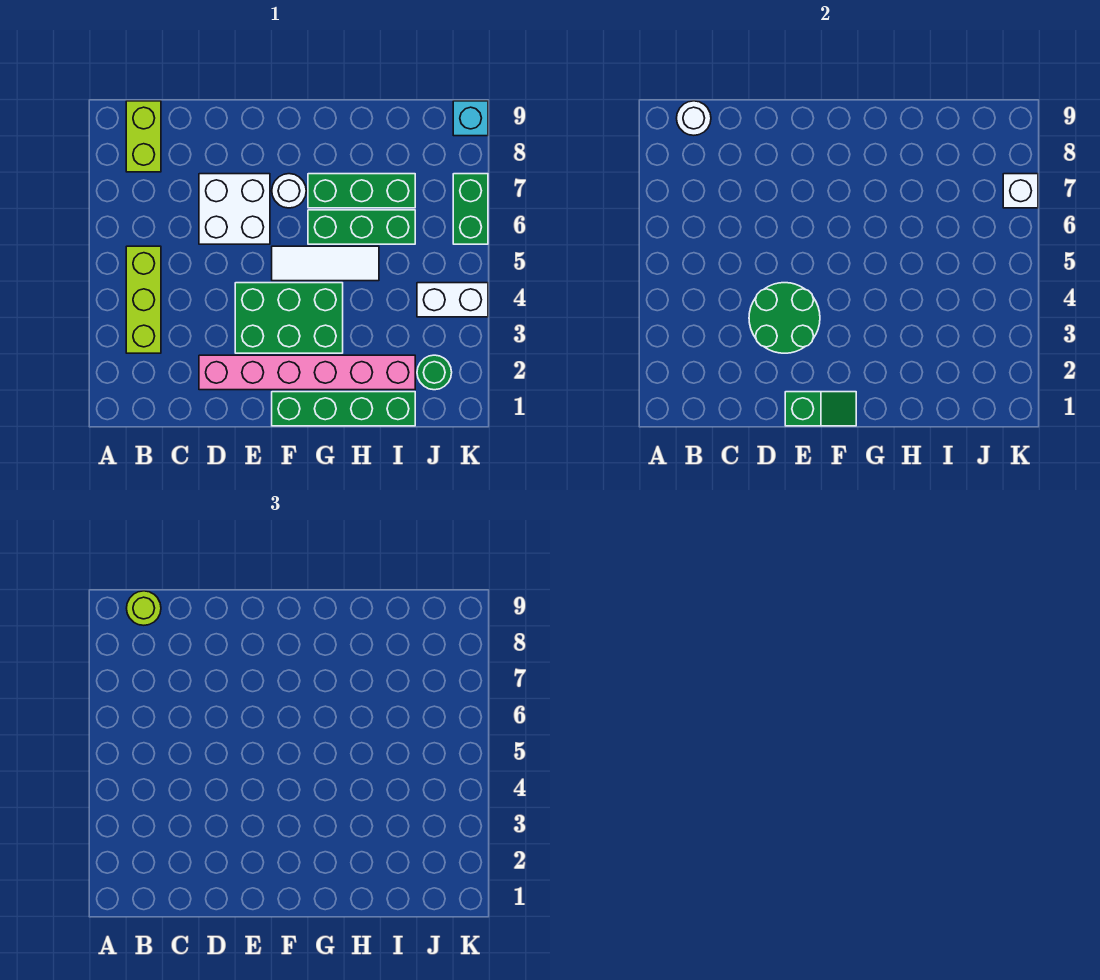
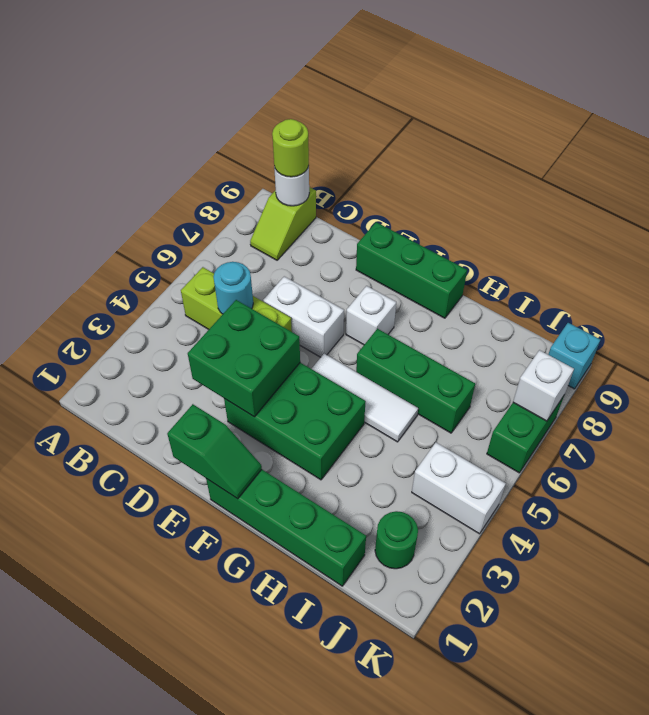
lime brick B3:B5 level 1 -> lime brick B5:D5 level 1
lime brick B8:B9 level 1 -> lime slope B8:B9 level 1 top 9
none -> cyan round brick C5 level 2
pink brick D2:I2 level 1 -> none
green round brick D3:E4 level 2 -> green brick D3:E4 level 2
white brick D6:E7 level 1 -> white brick D6:E6 level 1
white round brick F7 level 1 -> white brick F7 level 1
green brick G7:I7 level 1 -> green brick E9:G9 level 1

